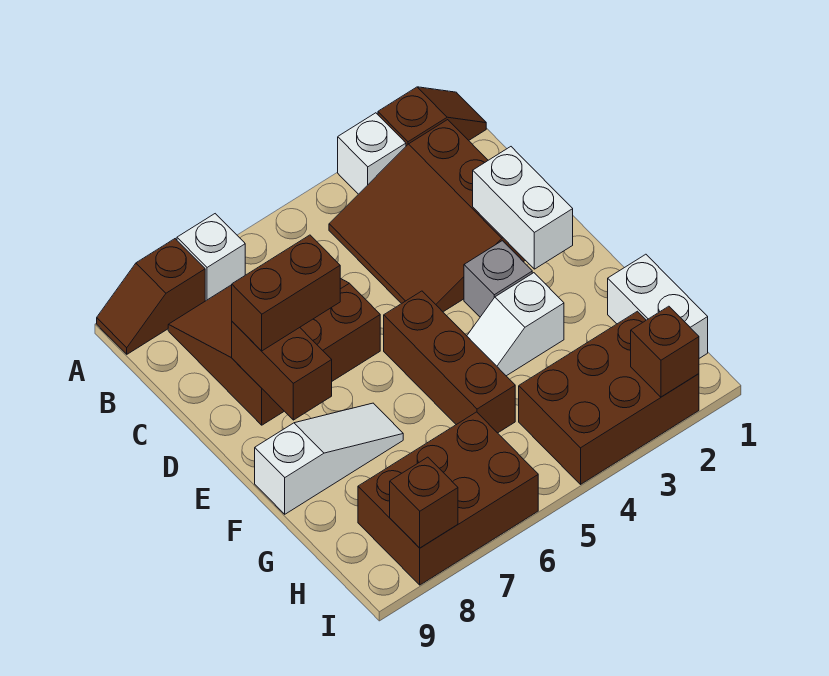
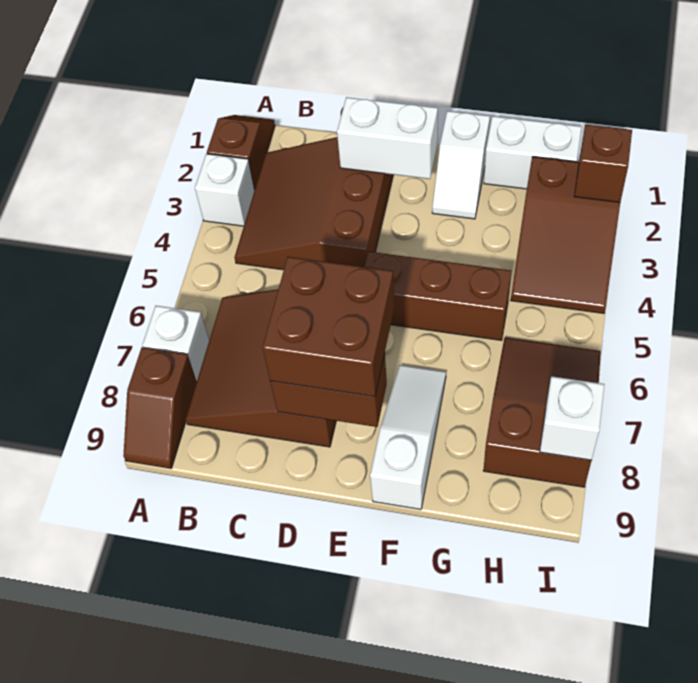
brown slope B2:D4 level 1 top 2 -> brown slope B2:D4 level 1 top D
brown brick D7:D8 level 3 -> brown brick D7:E8 level 3
grey brick E3 level 1 -> none
white slope F3:F4 level 1 top 3 -> white slope F1:F2 level 1 top 1
brown brick H2:I4 level 1 -> brown slope H2:I4 level 1 top 2
brown brick H6:I8 level 1 -> brown slope H6:I8 level 1 top 8
brown brick I8 level 2 -> white brick I8 level 2

